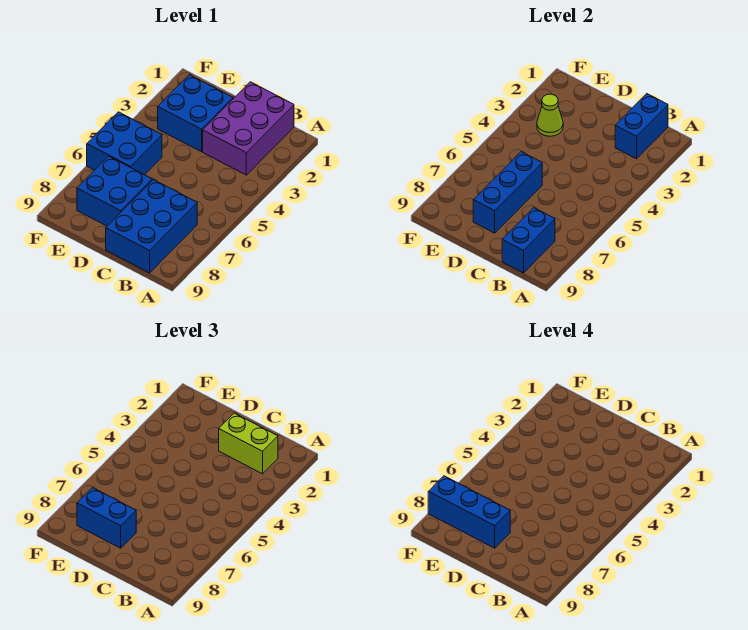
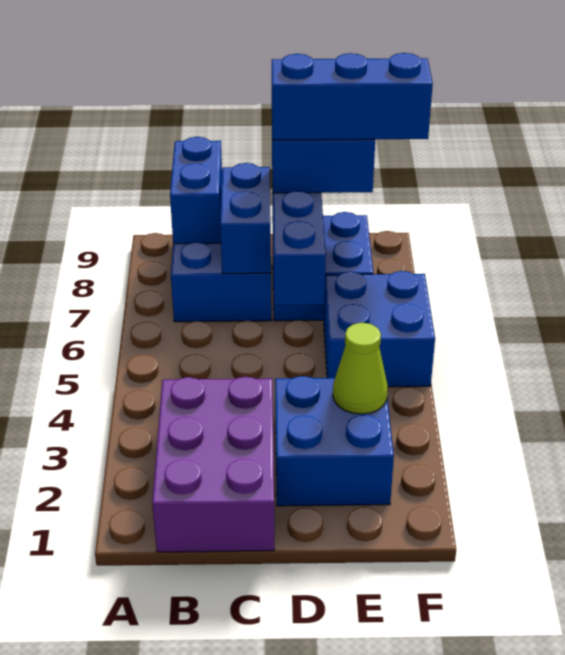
blue brick B1:B2 level 2 -> blue brick C7:C8 level 2
lime brick B2:C2 level 3 -> none

